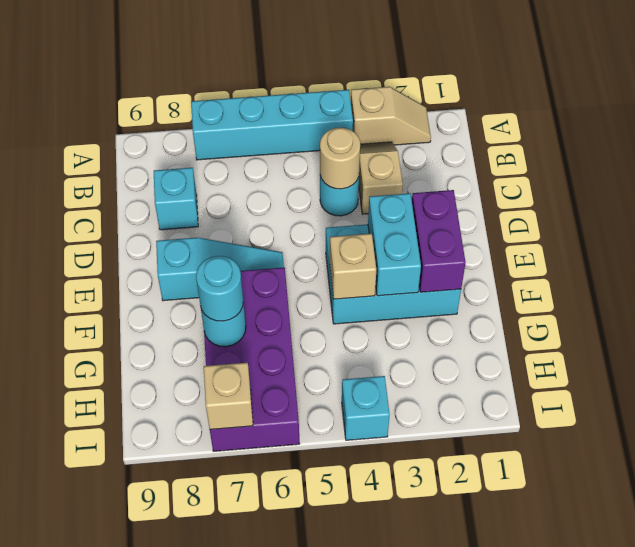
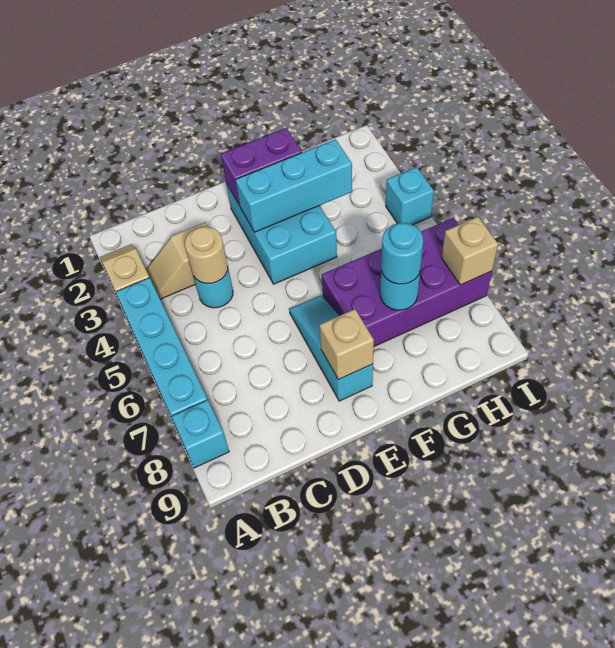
cyan brick C8 level 1 -> cyan brick A8 level 1
cyan brick E3:F3 level 2 -> cyan brick E3:G3 level 2
tan brick F4 level 2 -> tan brick E8 level 2

